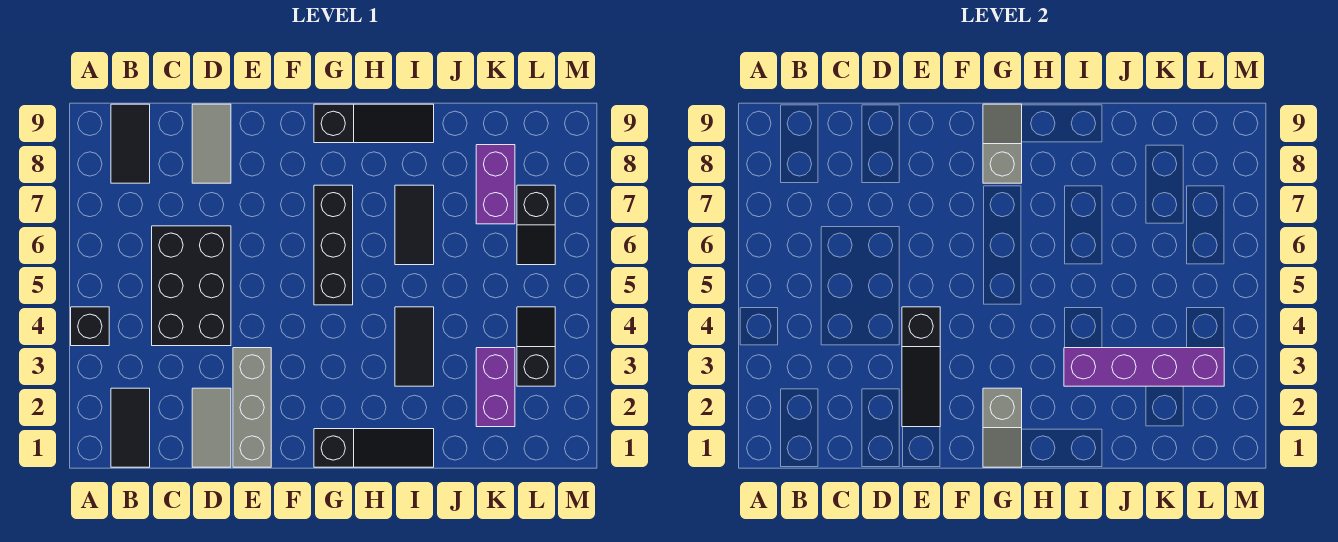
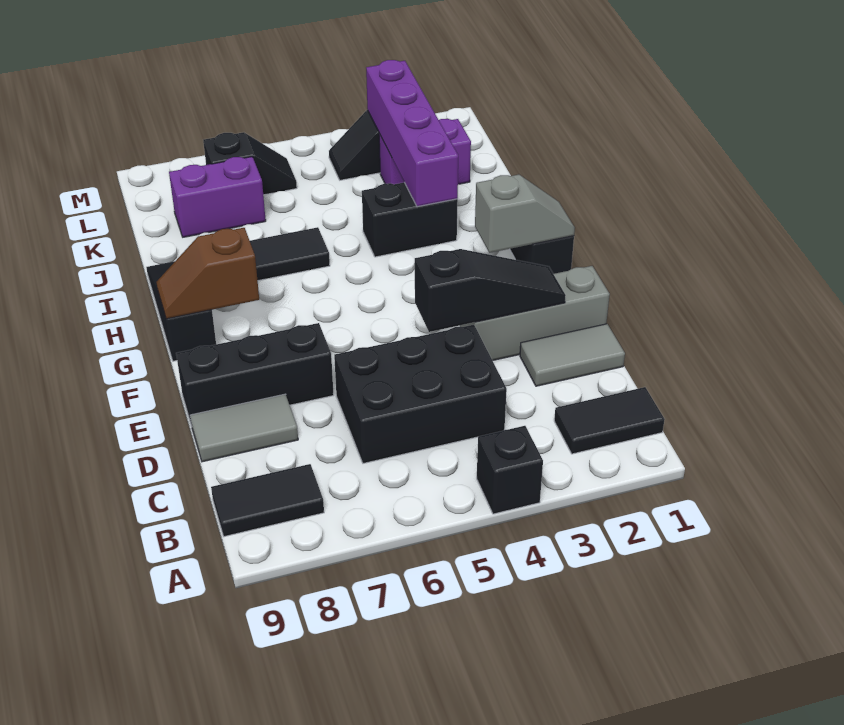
black brick G5:G7 level 1 -> black brick E7:E9 level 1
grey slope G8:G9 level 2 top 8 -> brown slope G8:G9 level 2 top 8
black tile I3:I4 level 1 -> black brick I3:I4 level 1

